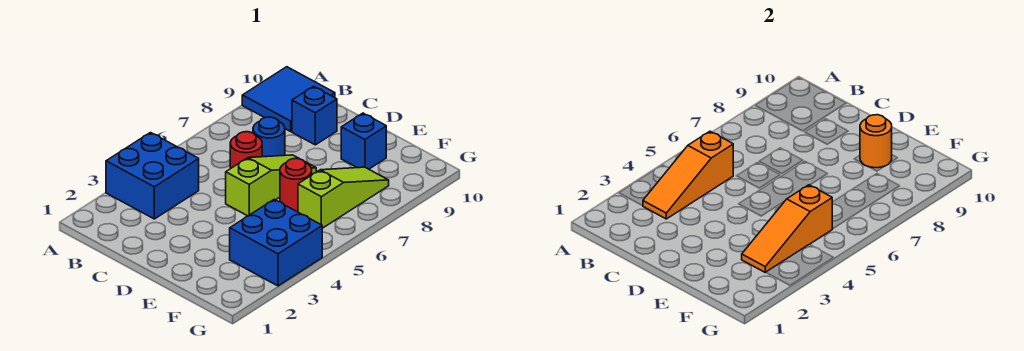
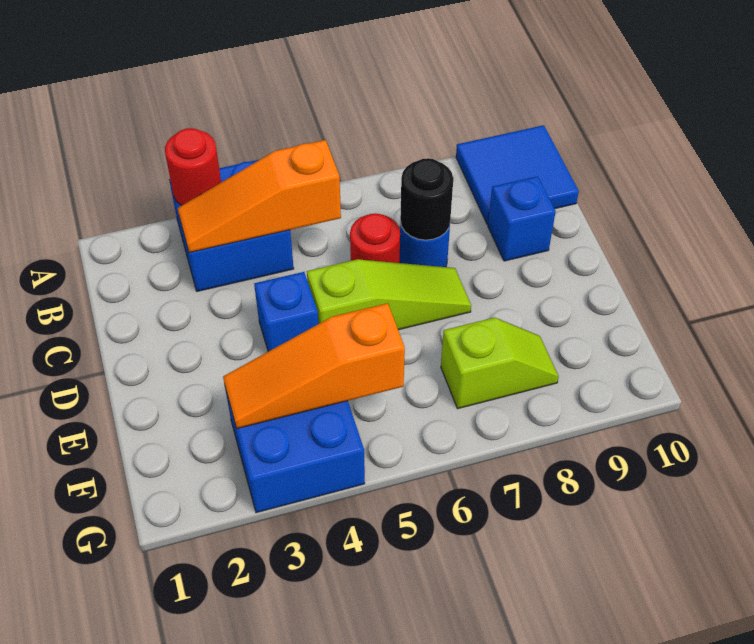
none -> black round brick C7 level 2
red round brick E6 level 1 -> red round brick A3 level 2
blue brick E9 level 1 -> blue brick D4 level 1
orange round brick E9 level 2 -> none
lime slope F6:F8 level 1 top 6 -> lime slope F7:F8 level 1 top 7

